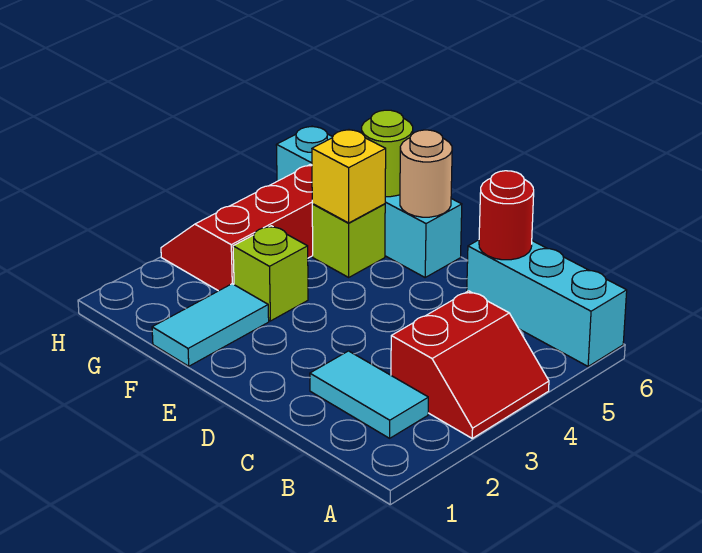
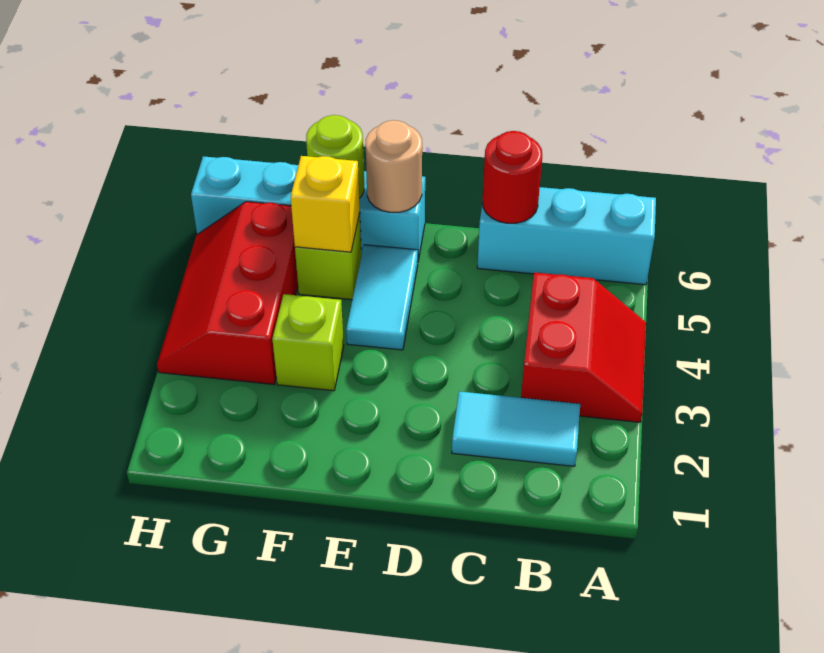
cyan tile F1:F2 level 1 -> cyan tile E4:E5 level 1

